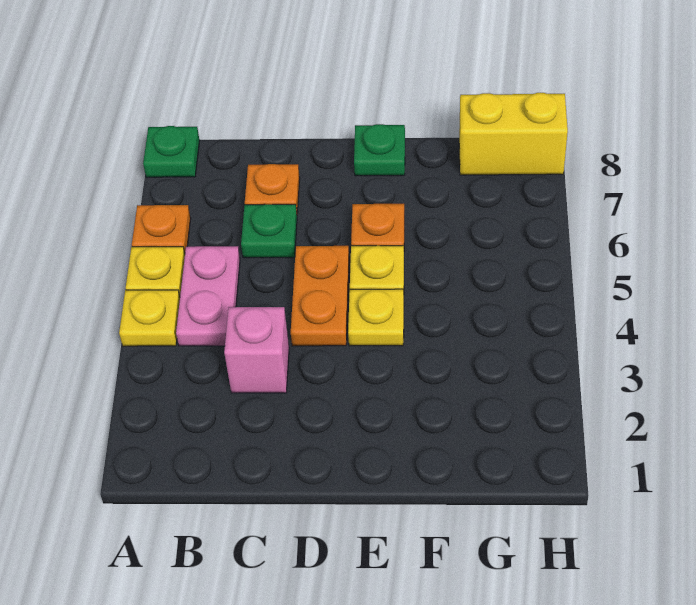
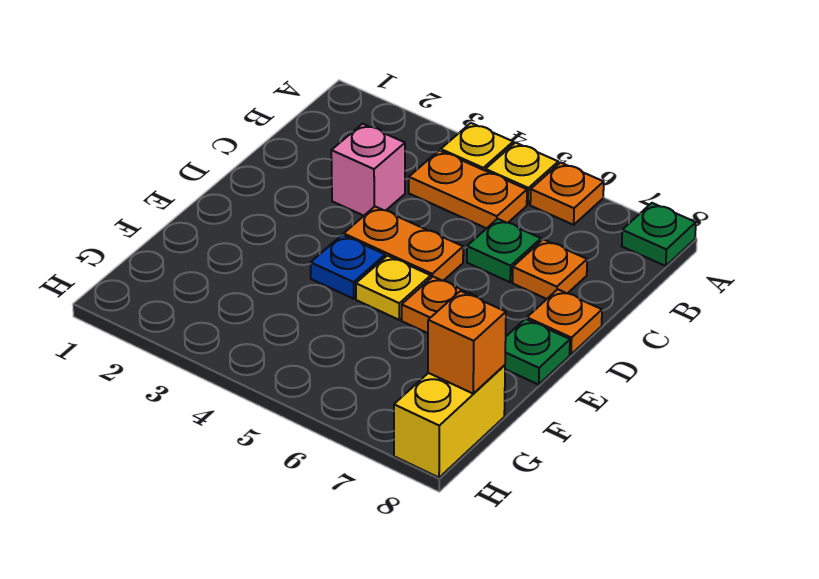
pink plate B4:B5 level 1 -> orange plate B4:B5 level 1
none -> orange plate D8 level 1
yellow plate E4 level 1 -> blue plate E4 level 1
none -> orange brick G8 level 2

